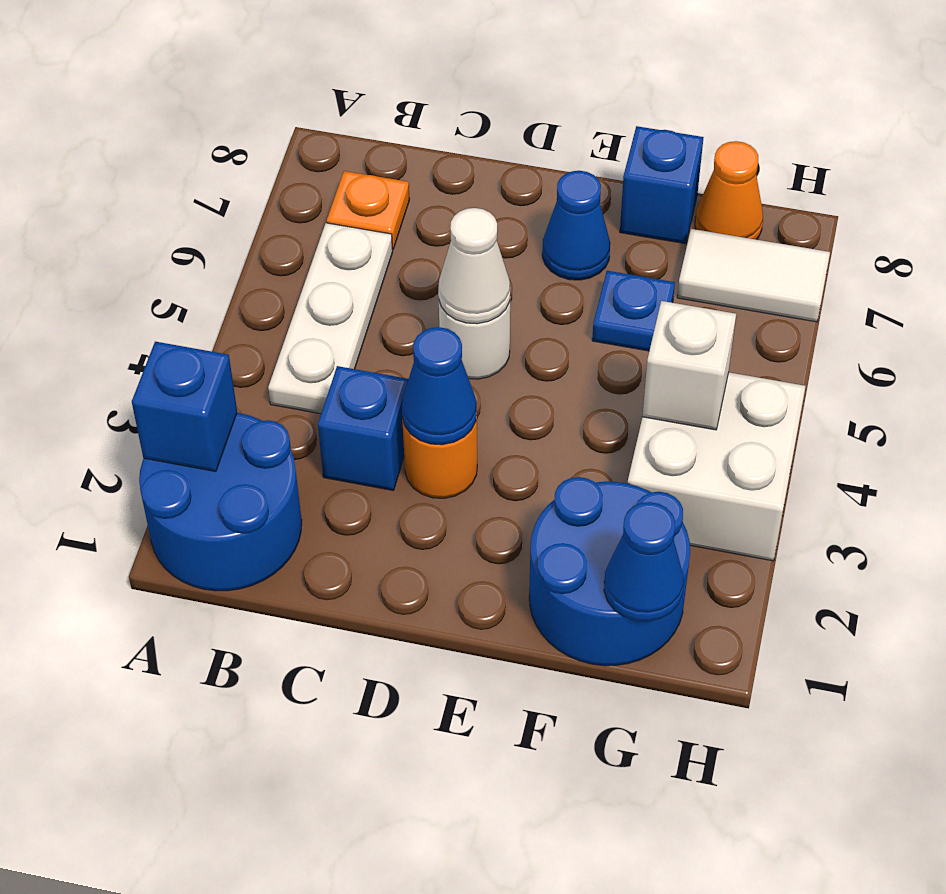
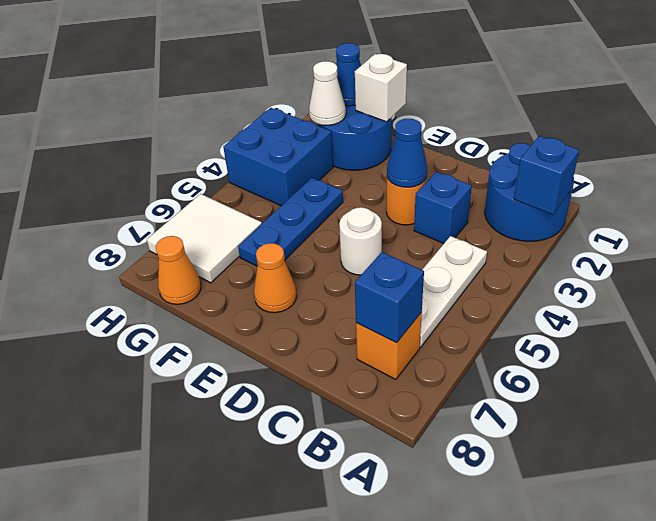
orange plate B7 level 1 -> orange brick B7 level 1
white cone D5 level 2 -> white cone G2 level 2
blue cone E7 level 1 -> orange cone E7 level 1
blue plate F6 level 1 -> blue plate F4:F6 level 1
blue brick F8 level 1 -> blue brick B7 level 2
white brick G3:H4 level 1 -> blue brick G3:H4 level 1
white brick G4 level 2 -> white brick F1 level 2
white tile G7:H7 level 1 -> white tile G6:H7 level 1

